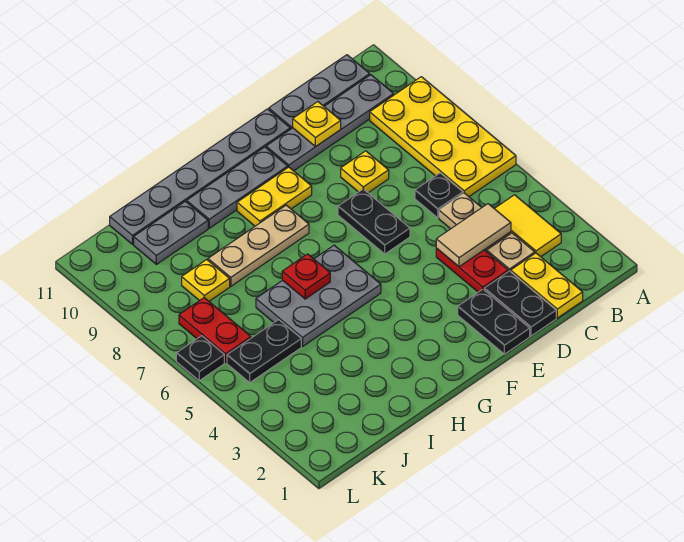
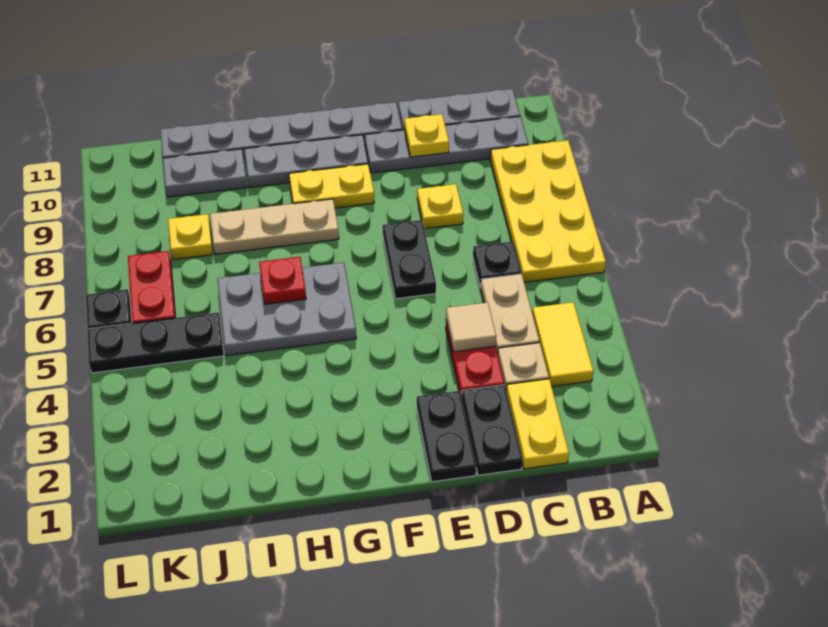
tan tile C4:D4 level 2 -> tan tile D4 level 2
black plate J5:K5 level 1 -> black plate J5:L5 level 1

